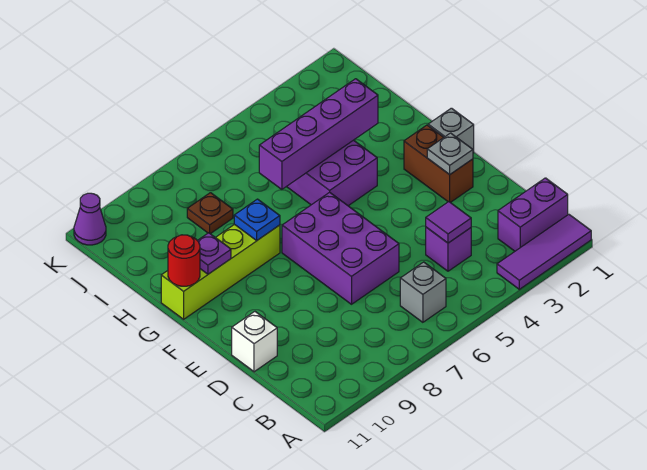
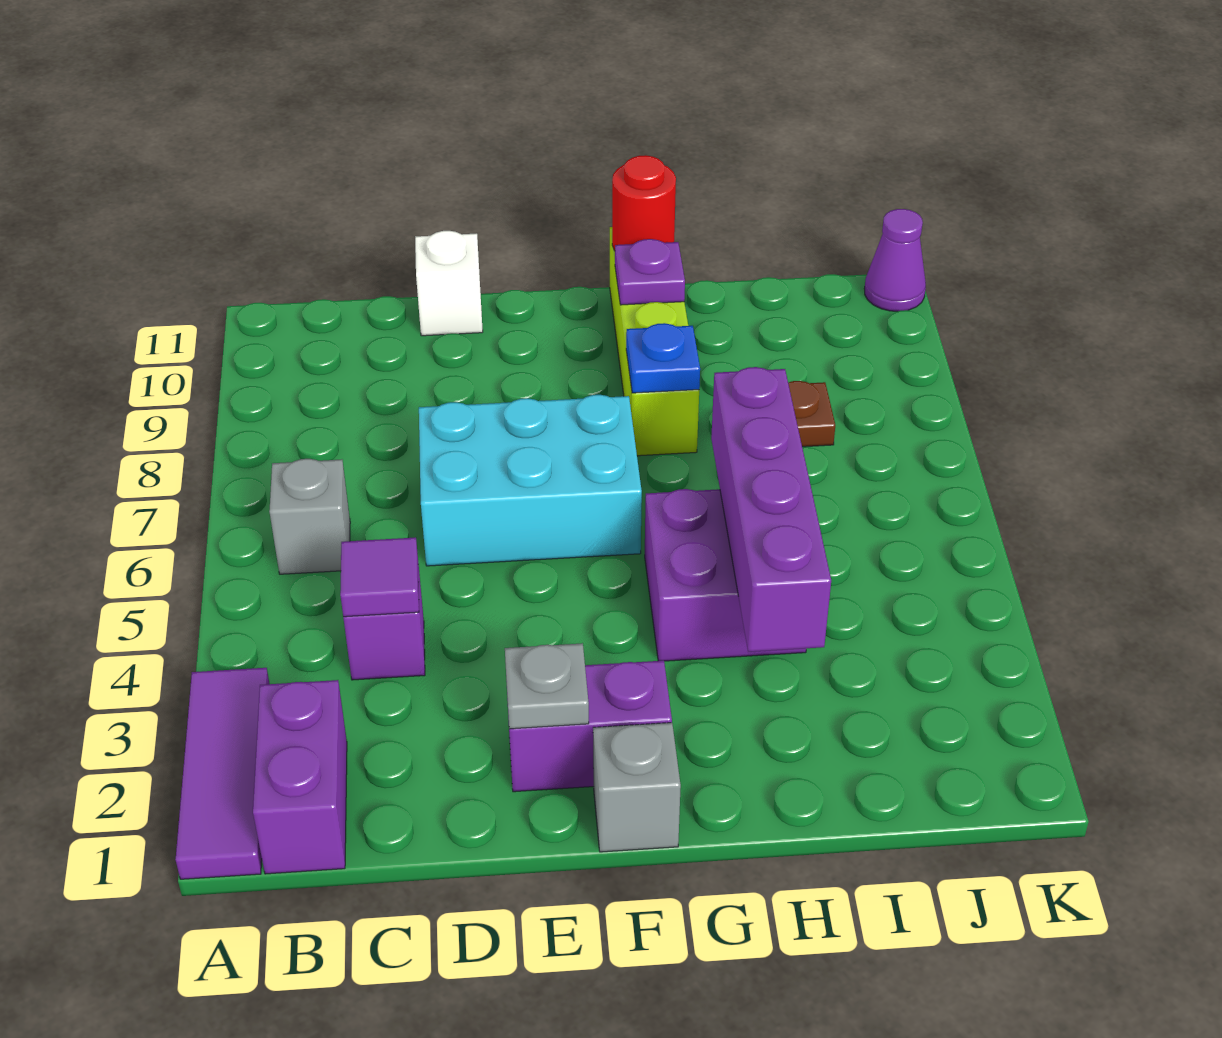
purple brick D6:F7 level 1 -> cyan brick D6:F7 level 1
brown brick E2:F2 level 1 -> purple brick E2:F2 level 1

